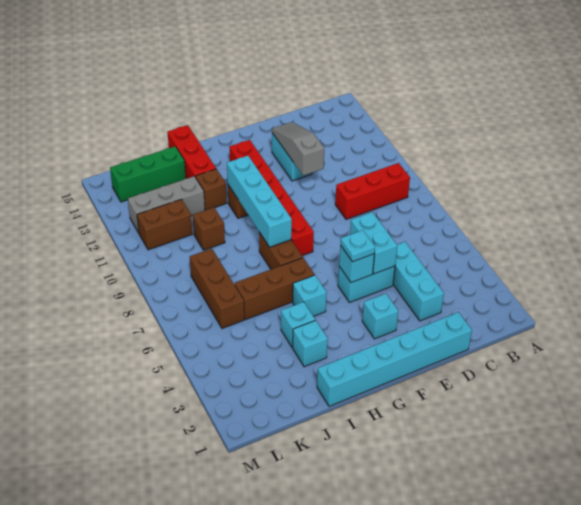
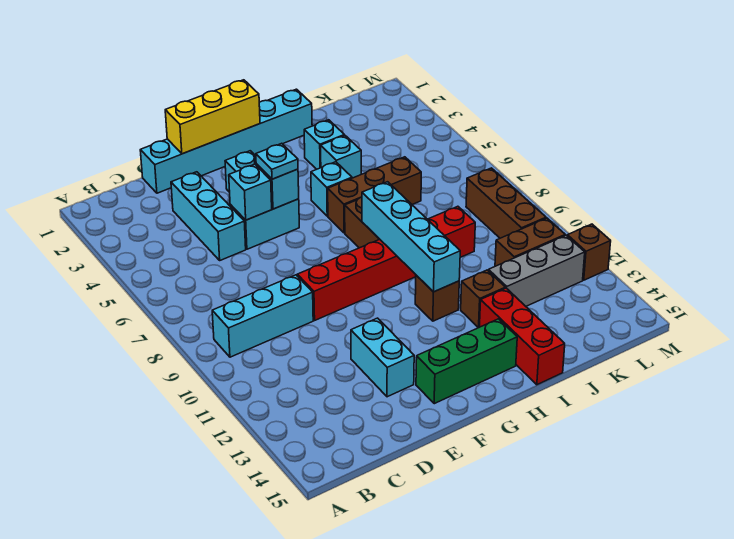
red brick B9:D9 level 1 -> cyan brick B9:D9 level 1
none -> yellow brick E1:G1 level 2
cyan brick E5:E6 level 2 -> cyan brick E5 level 2
grey slope E11:E13 level 2 top 11 -> none
red brick G8:G13 level 1 -> red brick E9:J9 level 1
brown brick J10 level 1 -> brown brick M12 level 1
green brick J14:L14 level 1 -> green brick F14:H14 level 1
brown brick K6:K8 level 1 -> brown brick L8:L10 level 1

